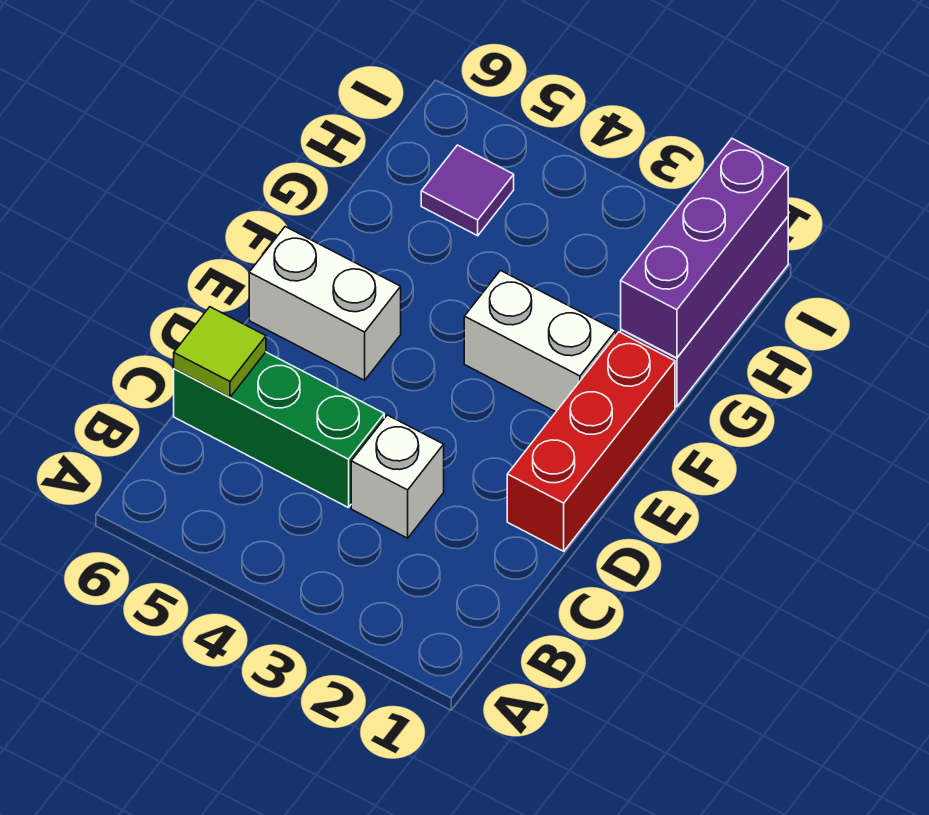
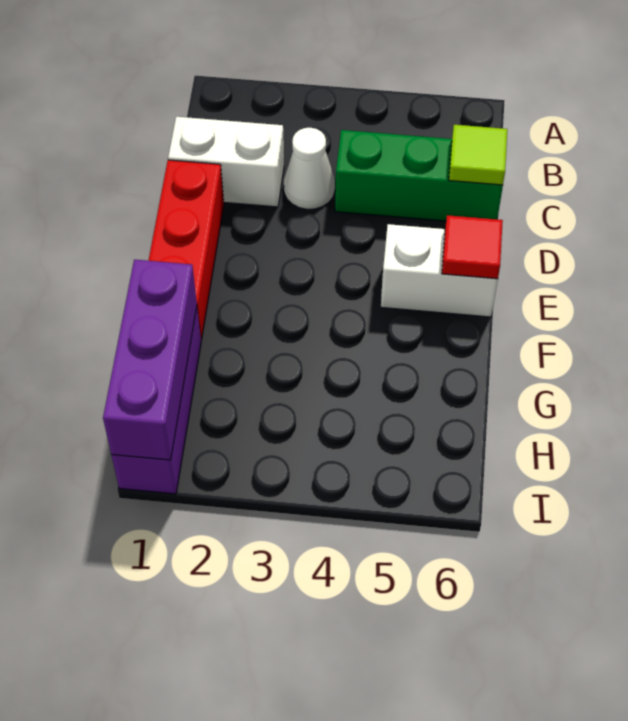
white brick C3 level 1 -> white cone C3 level 1
none -> red tile E6 level 2
white brick F2:F3 level 1 -> white brick C1:C2 level 1
purple tile H5 level 1 -> none

